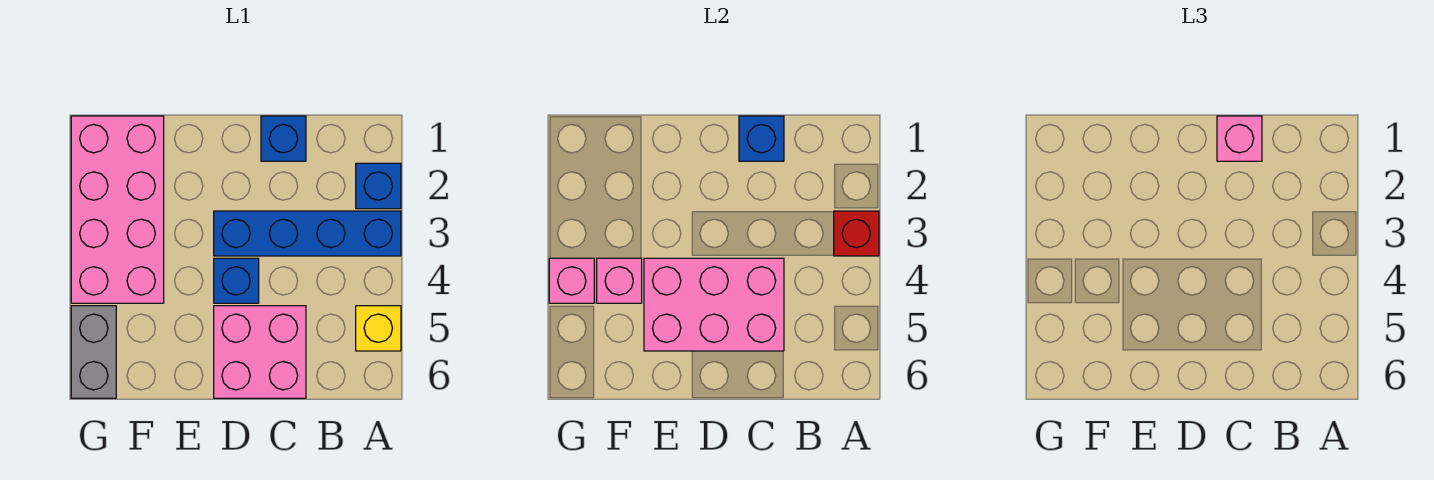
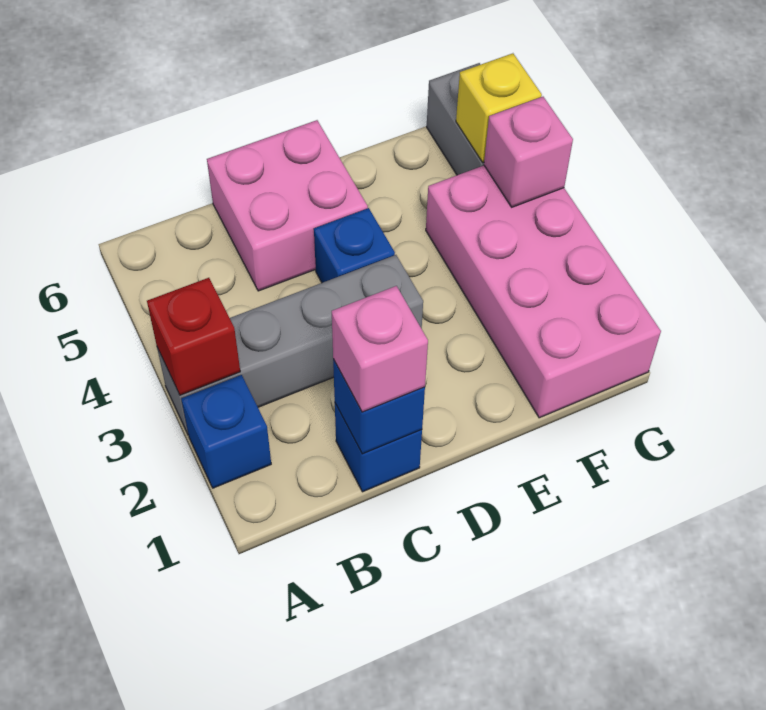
blue brick A3:D3 level 1 -> grey brick A3:D3 level 1
yellow brick A5 level 1 -> yellow brick G5 level 2
pink brick C4:E5 level 2 -> none
pink brick F4 level 2 -> none

